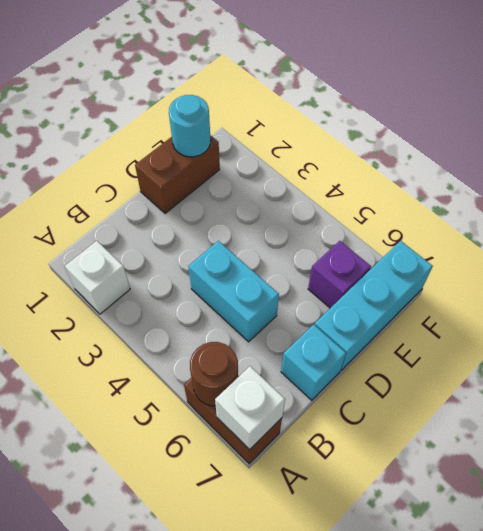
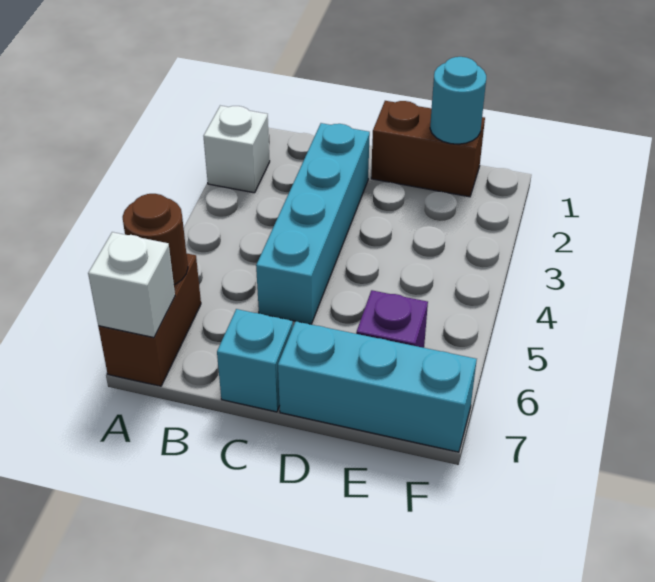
cyan brick C4:C5 level 1 -> cyan brick C2:C5 level 1

